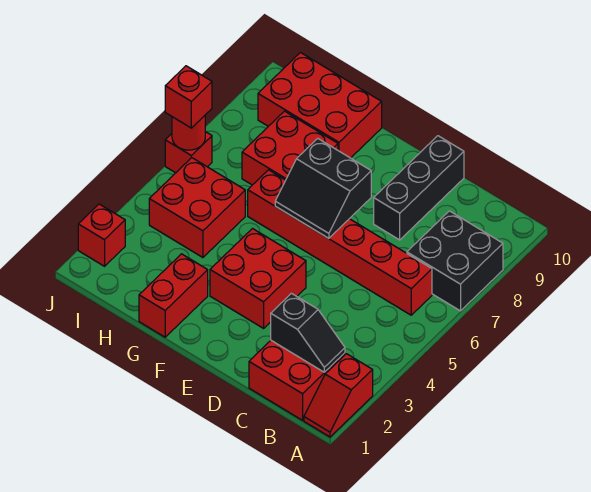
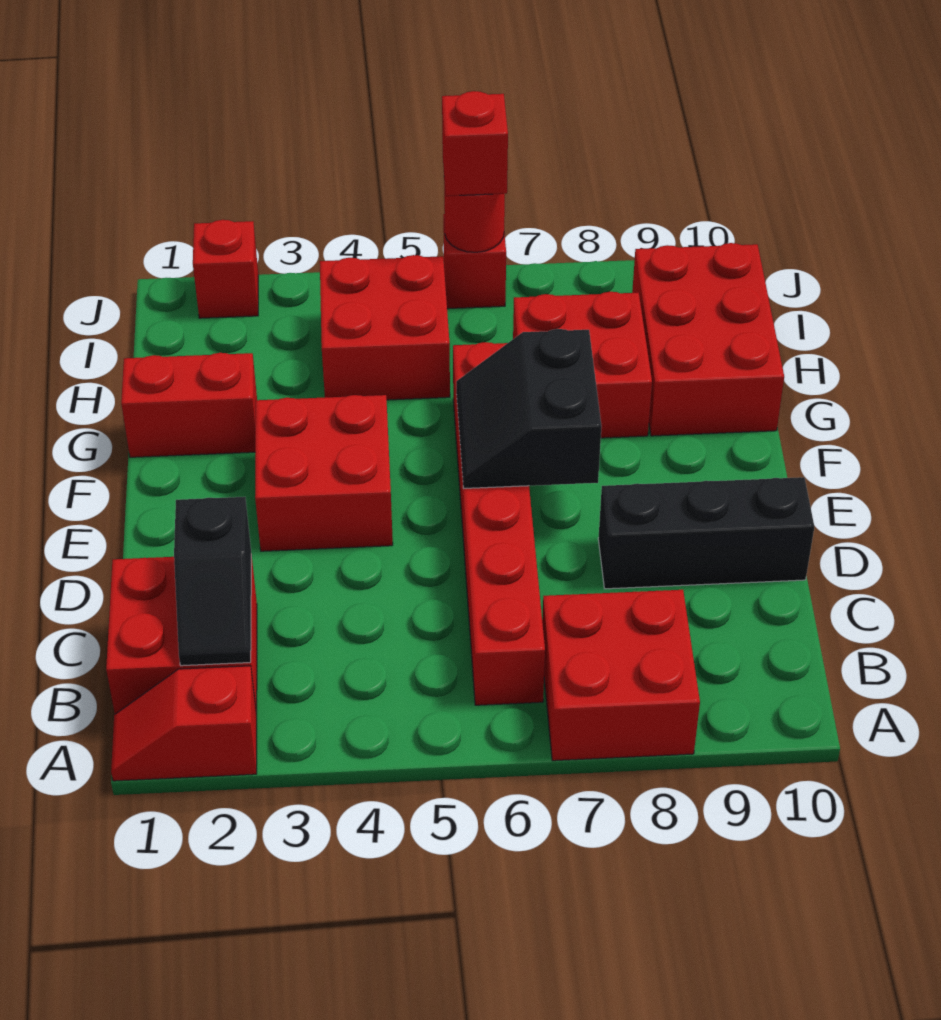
black brick A7:B8 level 1 -> red brick A7:B8 level 1

